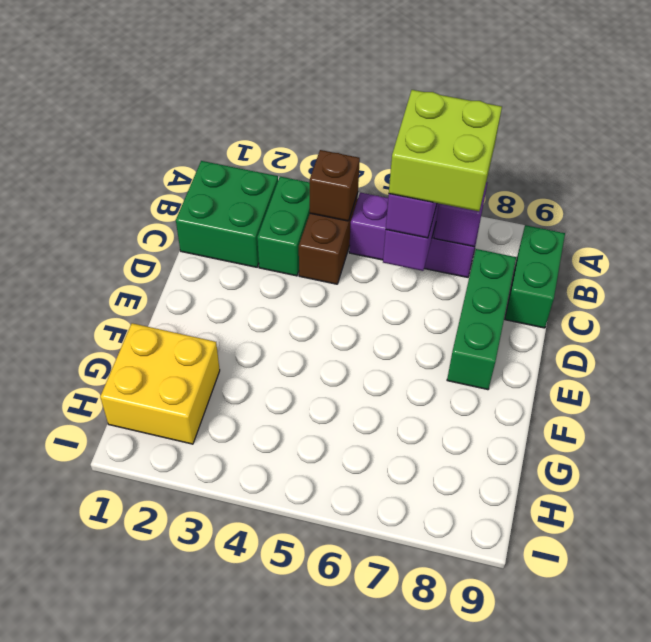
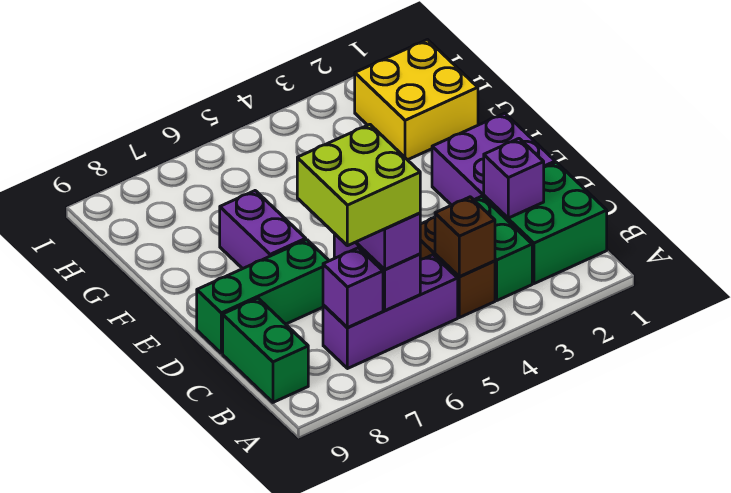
none -> purple brick C2 level 2
green brick C8:E8 level 1 -> green brick D7:D9 level 1
none -> purple brick D1:E2 level 1
none -> purple brick E7:F7 level 1

